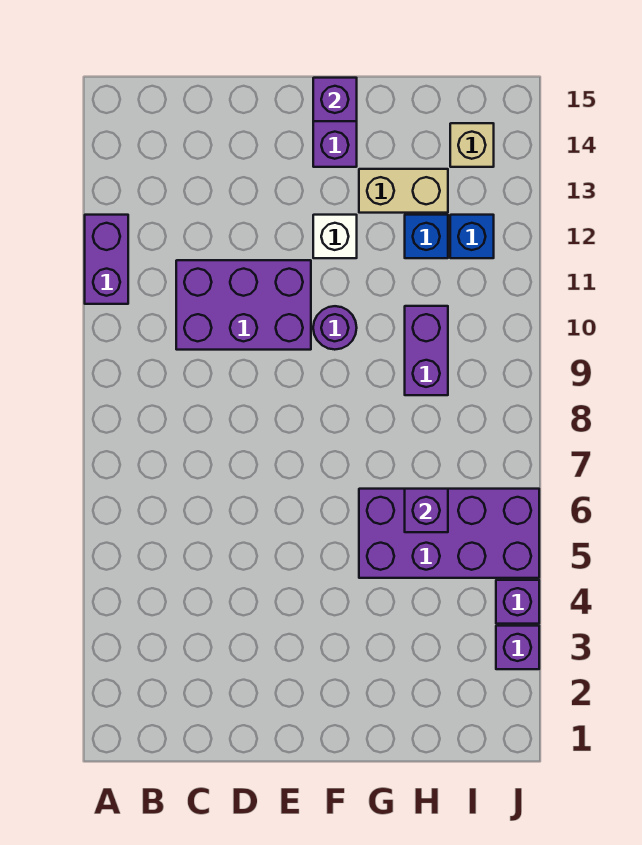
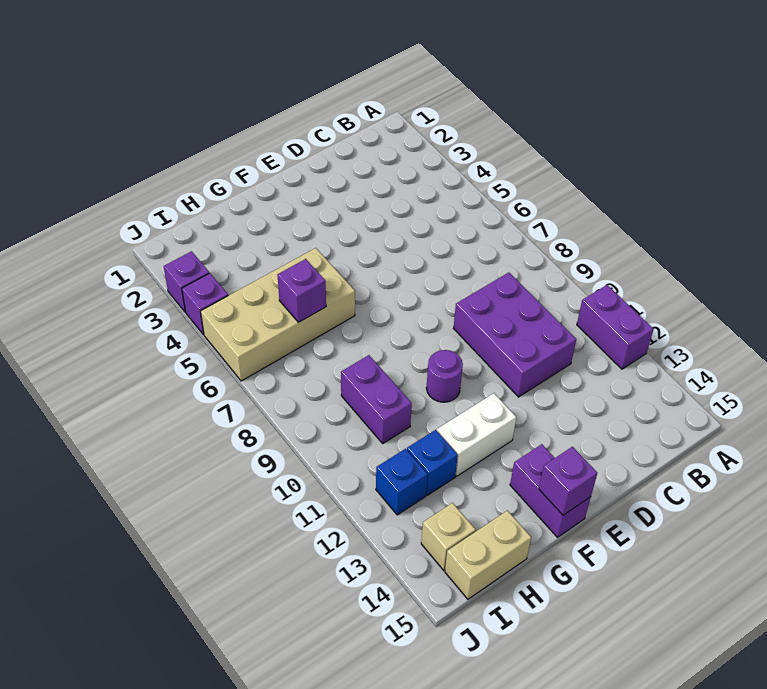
purple brick C10:E11 level 1 -> purple brick C9:D11 level 1
white brick F12 level 1 -> white brick F12:G12 level 1
purple brick G5:J6 level 1 -> tan brick G5:J6 level 1
tan brick G13:H13 level 1 -> tan brick H15:I15 level 1

